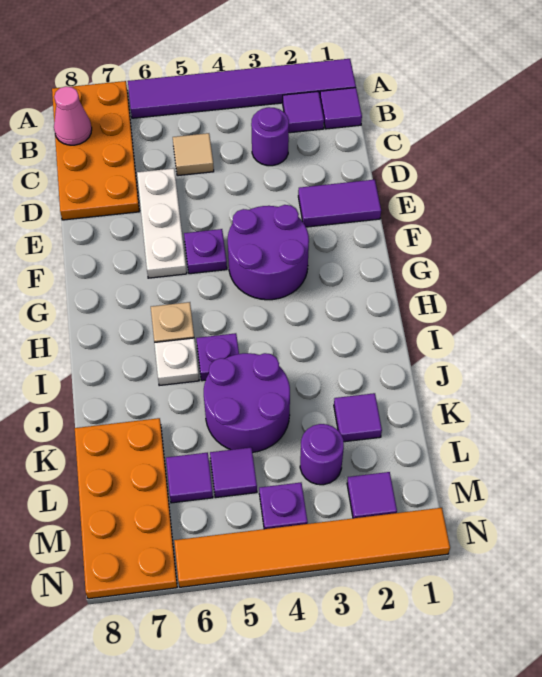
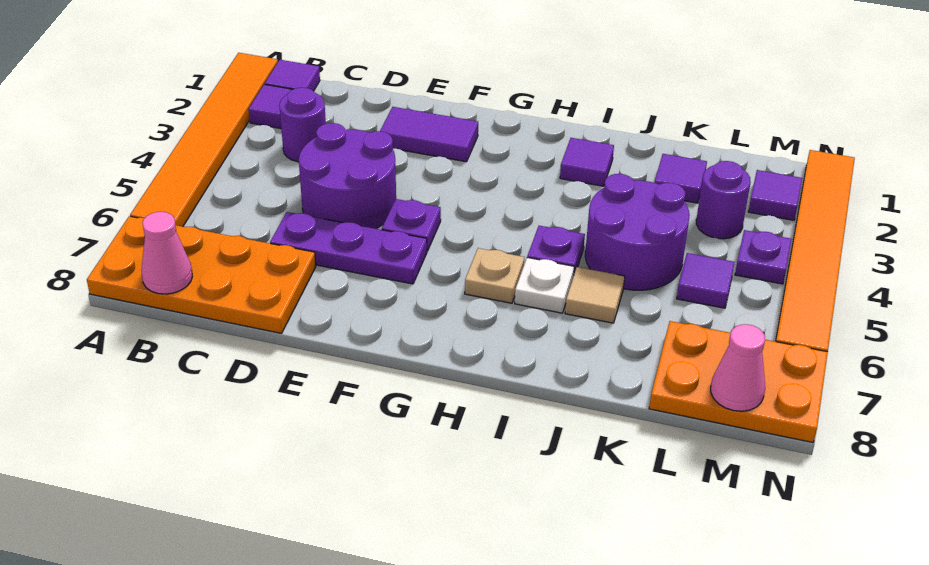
purple tile A1:A6 level 1 -> orange tile A1:A6 level 1
tan tile C5 level 1 -> tan tile J6 level 1
white plate D6:F6 level 1 -> purple plate D6:F6 level 1
purple tile E1:E2 level 1 -> purple tile E2:F2 level 1
purple round brick F3:G4 level 1 -> purple round brick D4:E5 level 1
orange plate K7:N8 level 1 -> orange plate L7:N8 level 1
purple tile L6 level 1 -> purple tile I2 level 1
none -> pink cone M8 level 2

